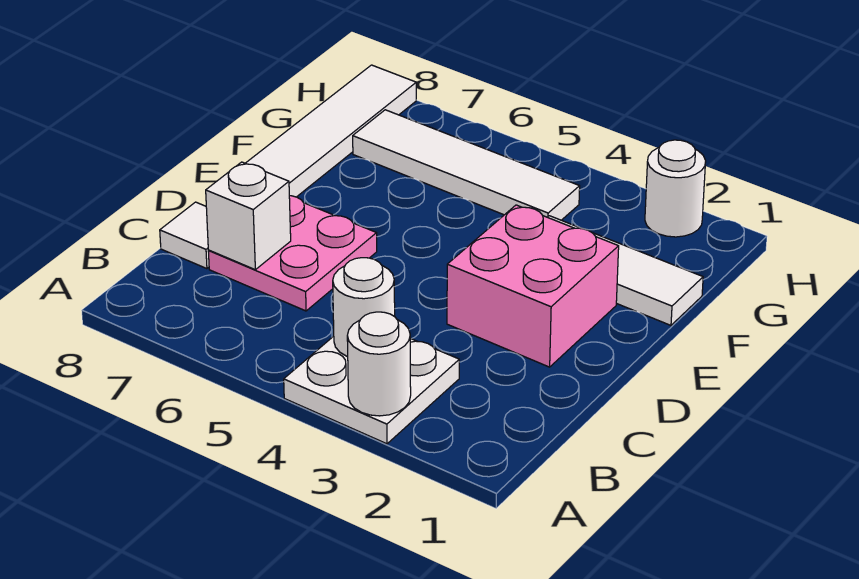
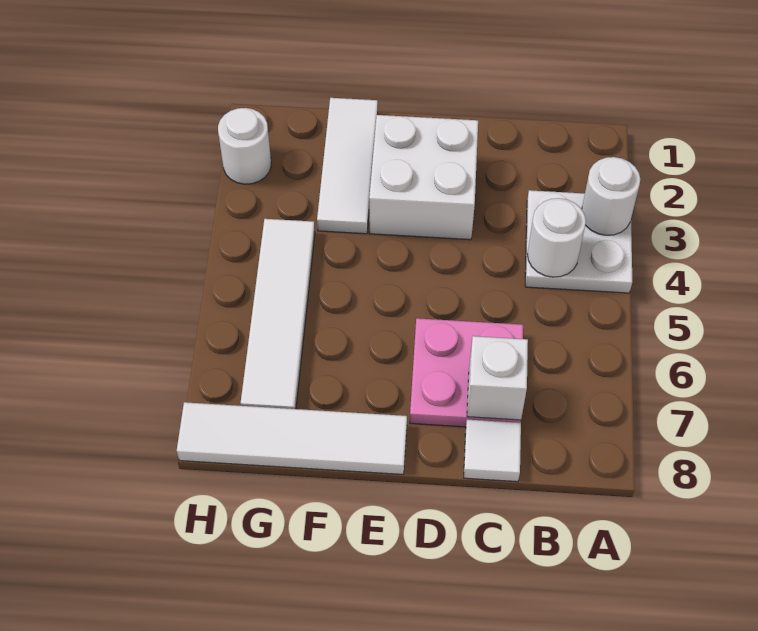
pink brick D2:E3 level 1 -> white brick D2:E3 level 1

